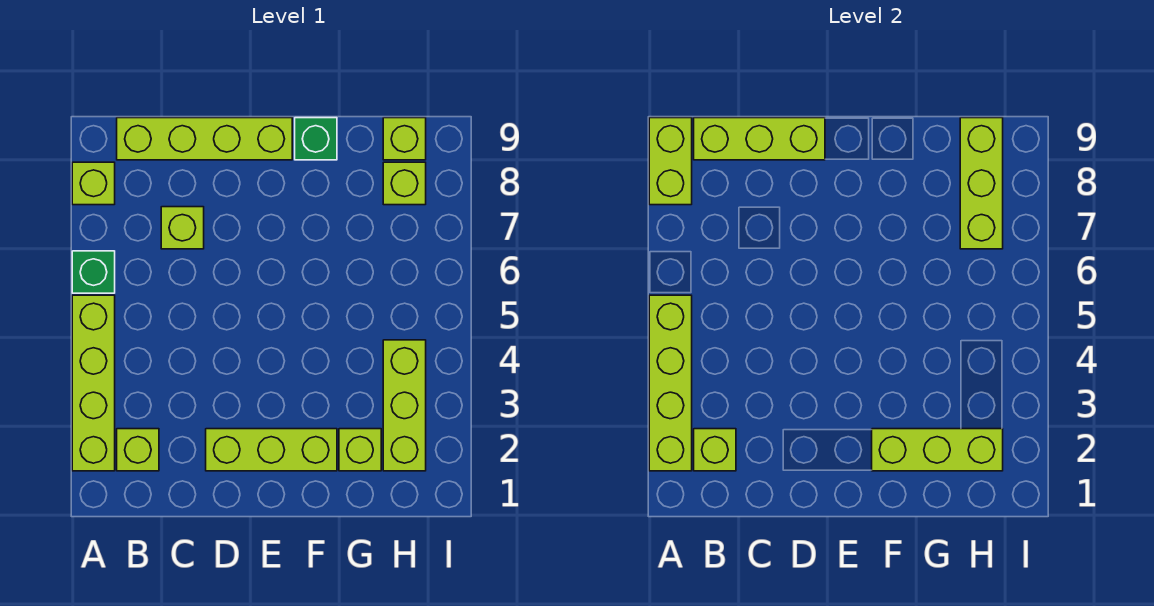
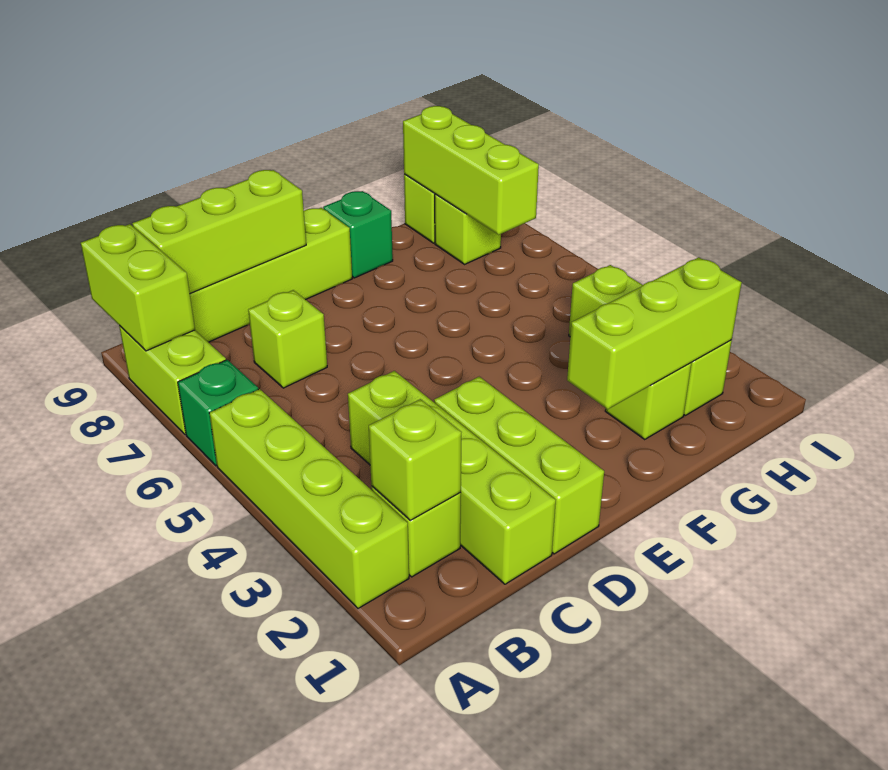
lime brick A2:A5 level 2 -> lime brick C1:C4 level 1
lime brick A8 level 1 -> lime brick A7:A8 level 1
lime brick D2:F2 level 1 -> lime brick D1:D3 level 1

